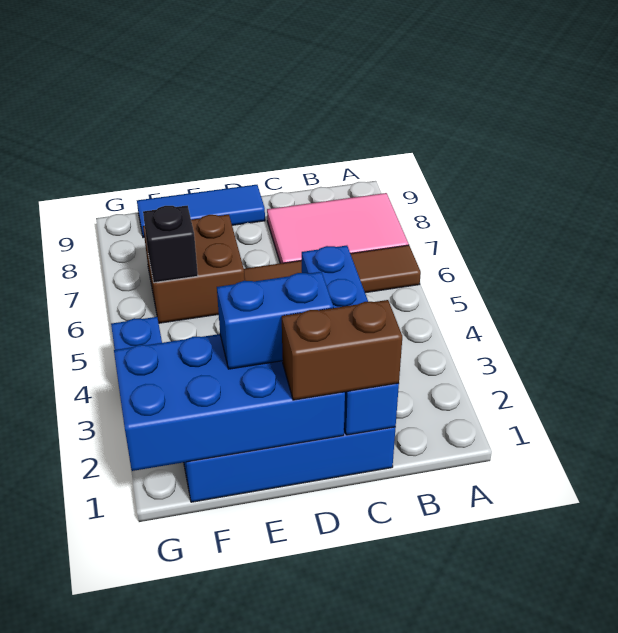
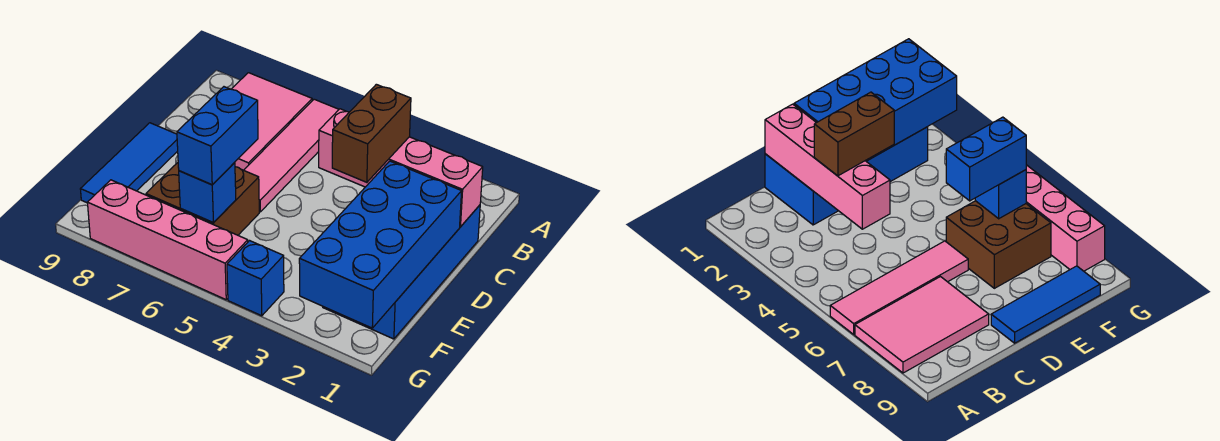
brown tile A6:D6 level 1 -> pink tile A6:D6 level 1
blue brick C1:C4 level 2 -> pink brick C1:C4 level 2
brown brick C1:D1 level 3 -> brown brick C3:D3 level 3
blue brick D2:E2 level 3 -> blue brick E6:F6 level 3
black brick F6 level 2 -> blue brick F6 level 2
none -> pink brick G5:G8 level 1

